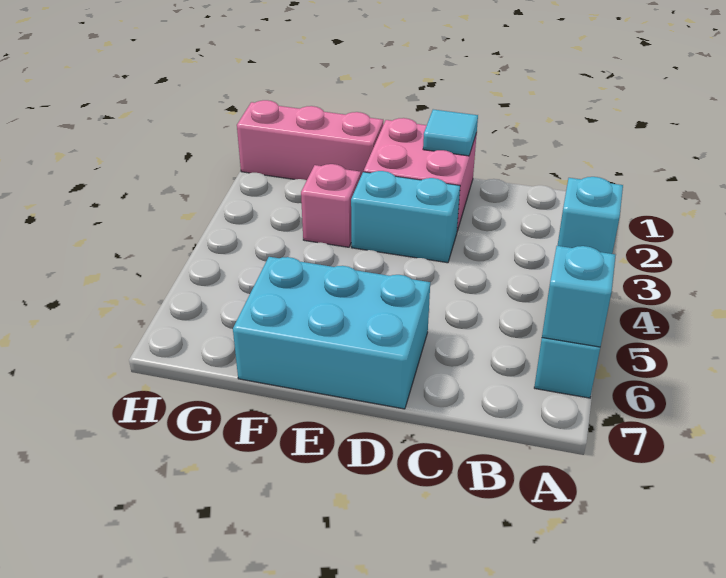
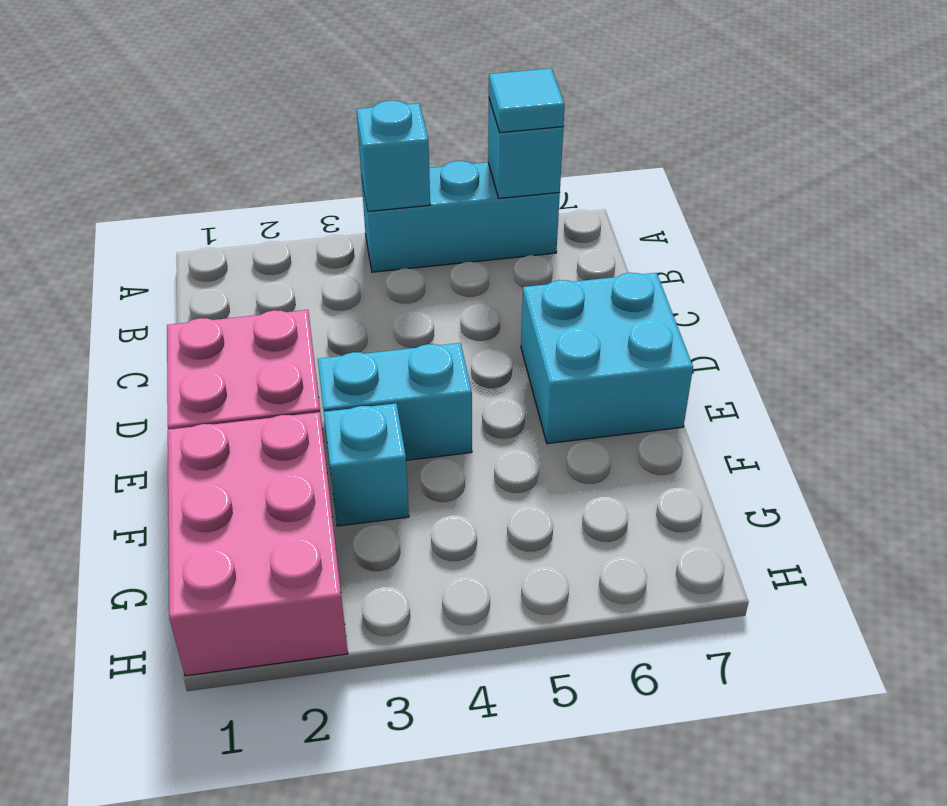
cyan tile D1 level 2 -> cyan tile A6 level 3
cyan brick D3:E3 level 1 -> cyan brick E3:E4 level 1
cyan brick D6:F7 level 1 -> cyan brick D6:E7 level 1
pink brick F1:H1 level 1 -> pink brick F1:H2 level 1
pink brick F3 level 1 -> cyan brick F3 level 1

